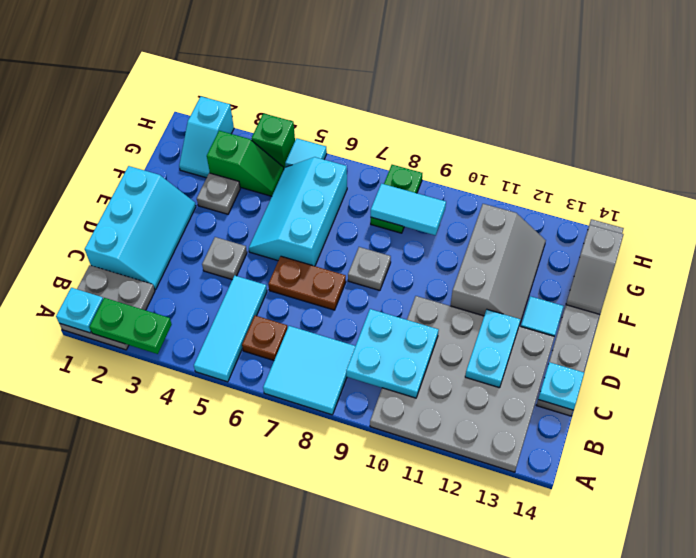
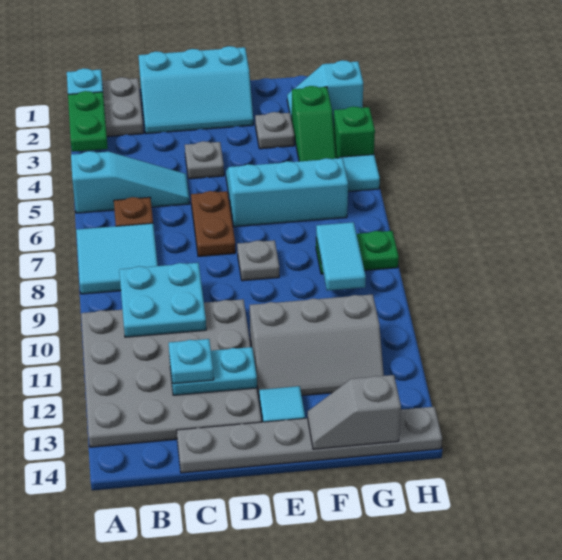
cyan tile A5:C5 level 1 -> cyan slope A5:C5 level 1 top A
cyan plate C14 level 2 -> cyan plate C12 level 3

